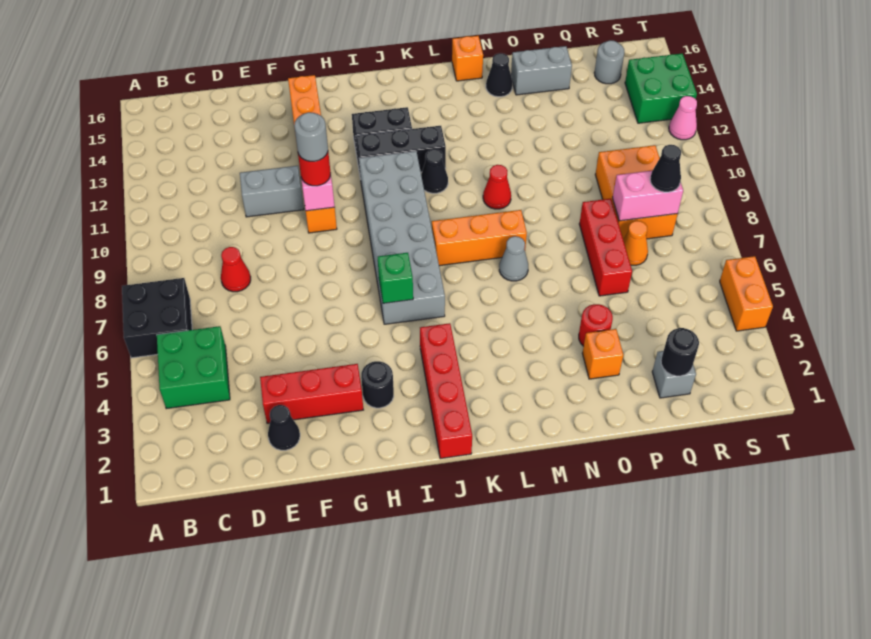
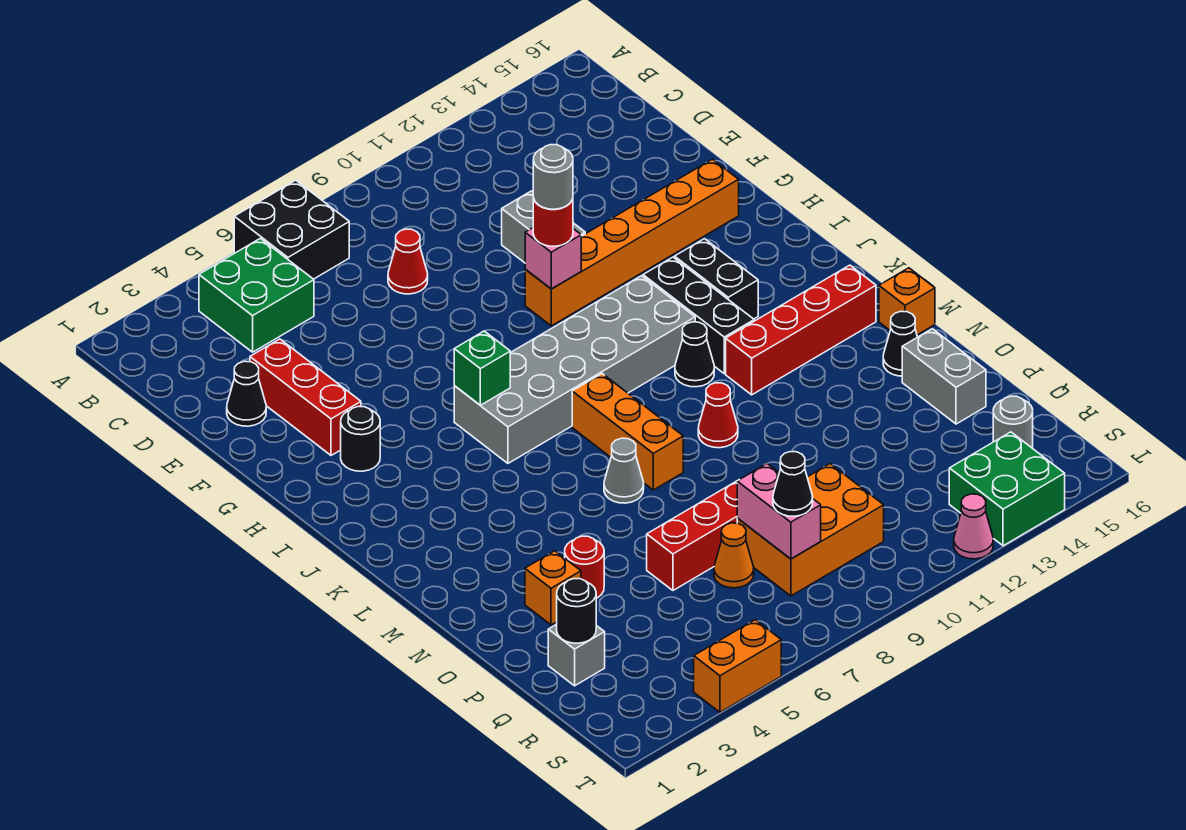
red brick J1:J4 level 1 -> red brick L12:L15 level 1

